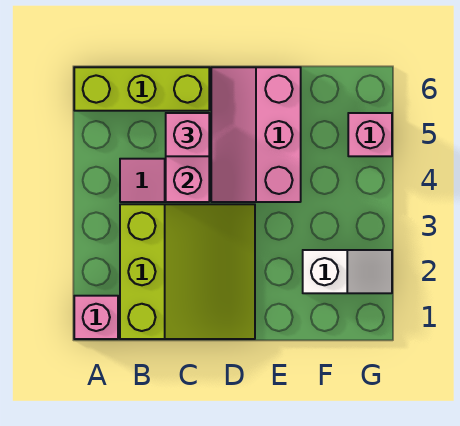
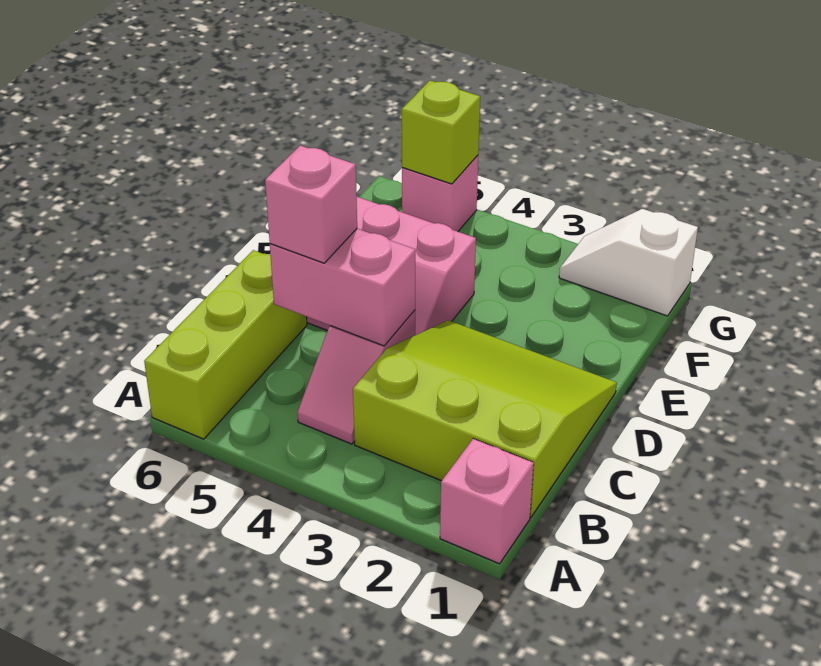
white slope F2:G2 level 1 top F -> white slope G1:G2 level 1 top 1
none -> lime brick G5 level 2

